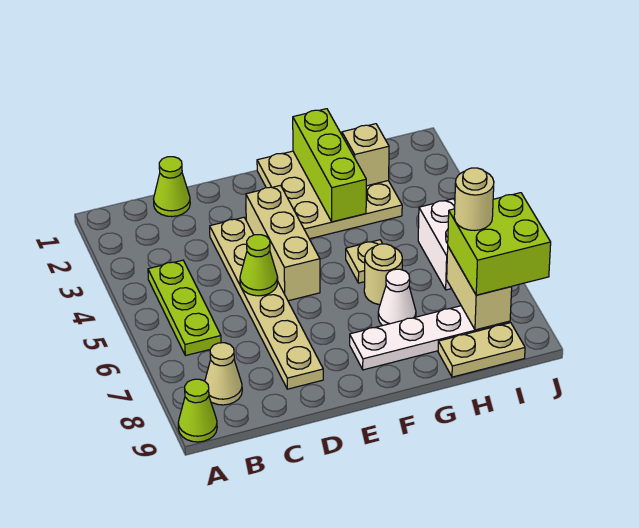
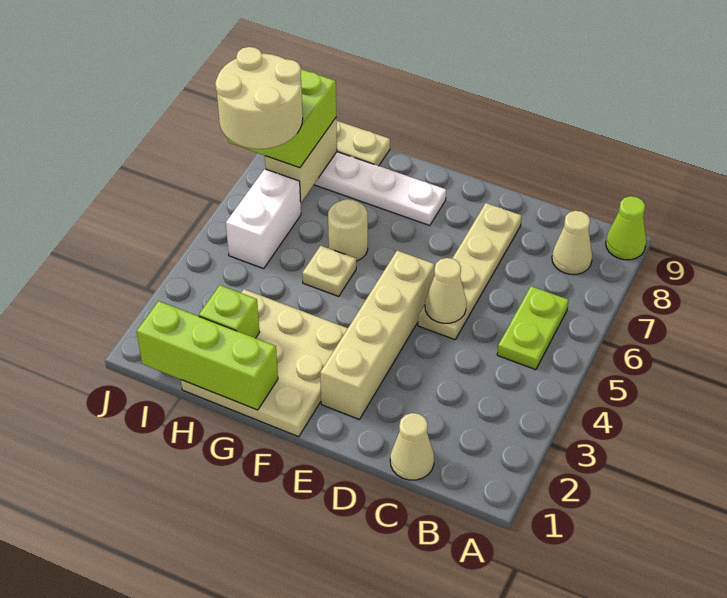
lime plate B4:B6 level 1 -> lime plate B5:B6 level 1
lime cone C1 level 1 -> tan cone C1 level 1
tan plate D3:D8 level 1 -> tan plate D5:D8 level 1
lime cone D5 level 2 -> tan cone D5 level 2
tan brick E3:E5 level 1 -> tan brick E2:E5 level 1
lime brick G1:G3 level 2 -> lime brick G1:I1 level 2
white cone G7 level 1 -> none
tan brick H2 level 2 -> lime brick H2 level 2
tan round brick I7 level 4 -> tan round brick I6:J7 level 4

